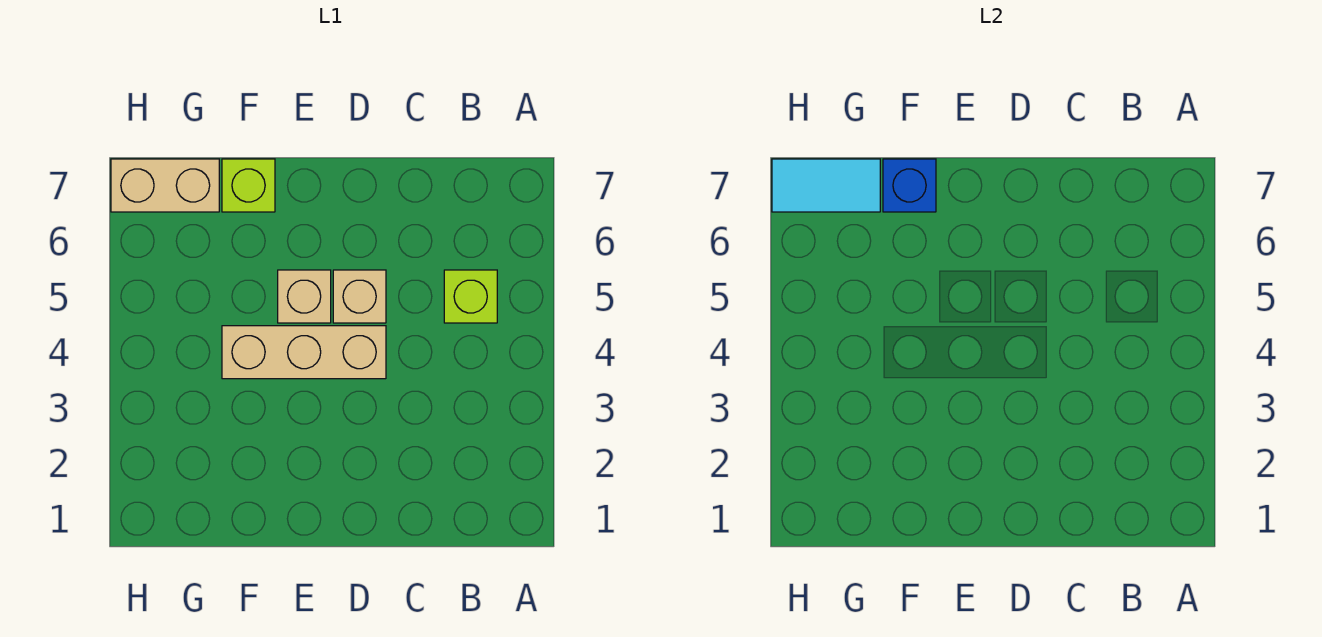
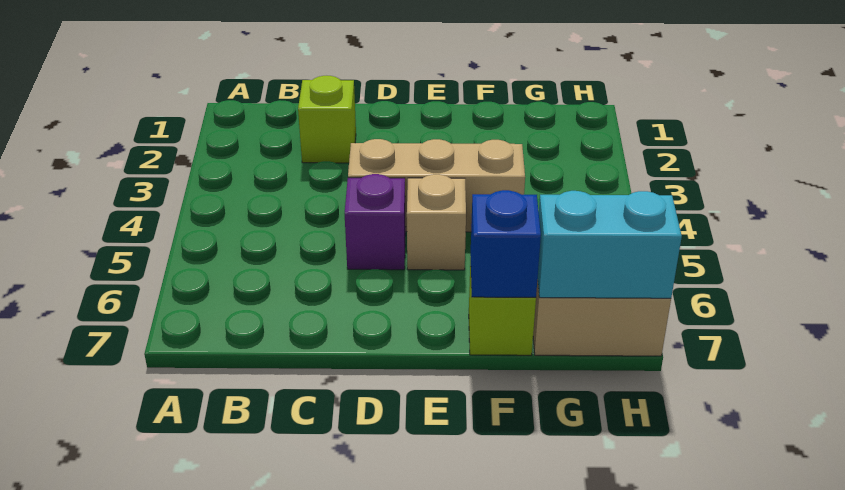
lime brick B5 level 1 -> lime brick C2 level 1
tan brick D5 level 1 -> purple brick D5 level 1
cyan tile G7:H7 level 2 -> cyan brick G7:H7 level 2

